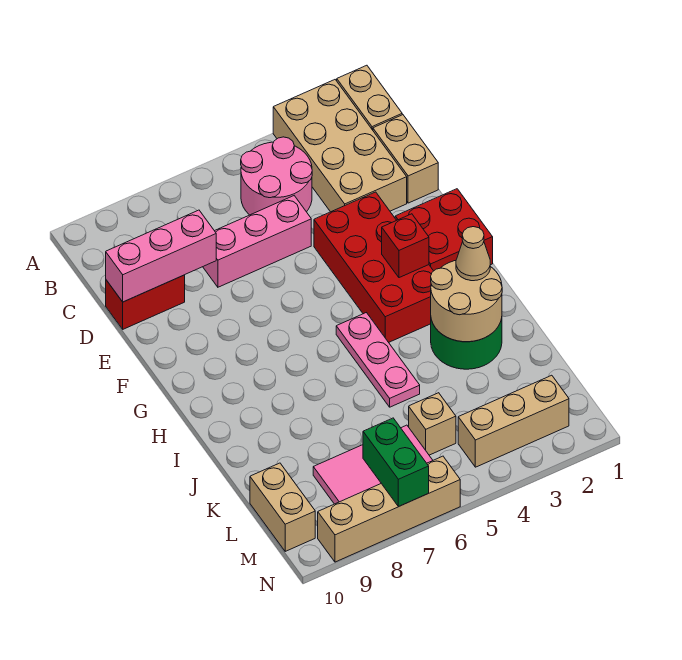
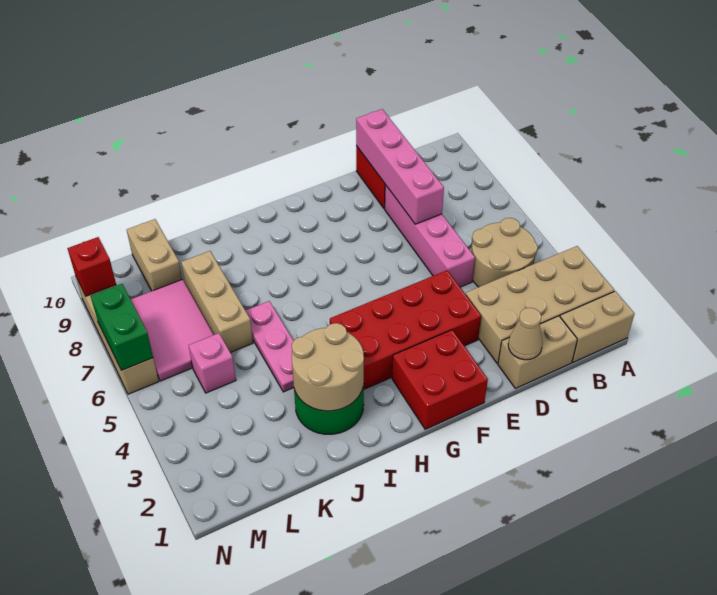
pink round brick B4:C5 level 1 -> tan round brick B4:C5 level 1
pink brick D5:D7 level 1 -> pink brick D5:D8 level 1
pink brick D8:D10 level 2 -> pink brick D7:D10 level 2
red brick G3 level 2 -> red brick N9 level 2
pink plate H5:J5 level 1 -> pink plate J4:J6 level 1
tan cone I2 level 3 -> tan cone D1 level 2
tan brick L5 level 1 -> pink brick L5 level 1
tan brick L10:M10 level 1 -> tan brick L9:L10 level 1
tan brick M2:M4 level 1 -> tan brick K6:K8 level 1
green brick M7:N7 level 2 -> green brick N6:N7 level 2

